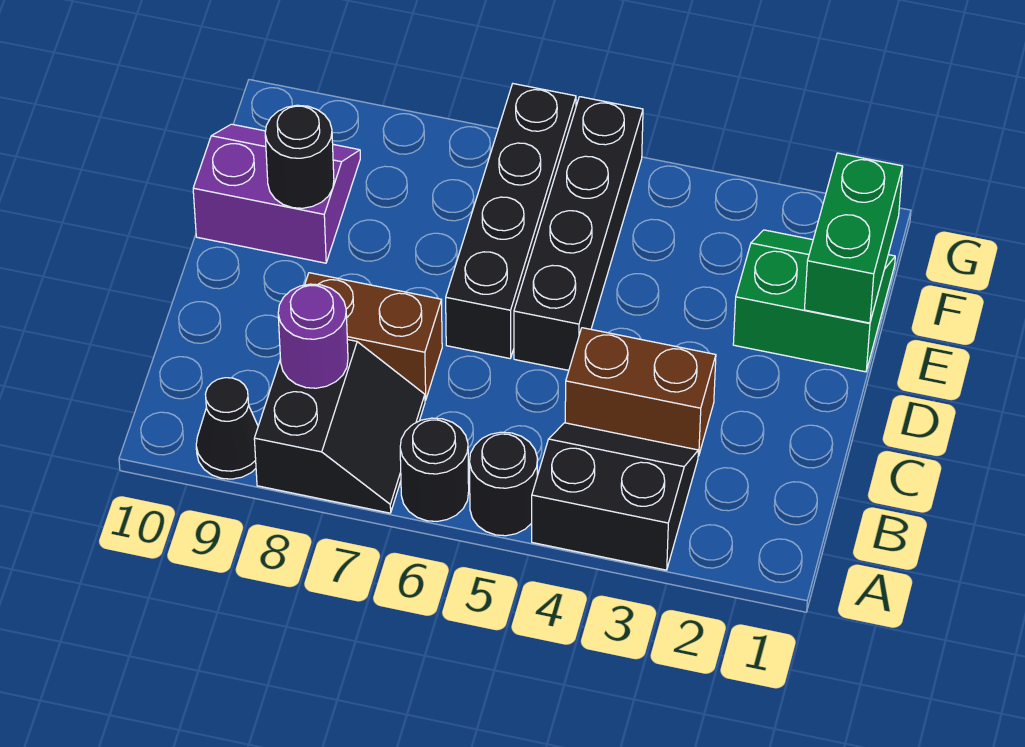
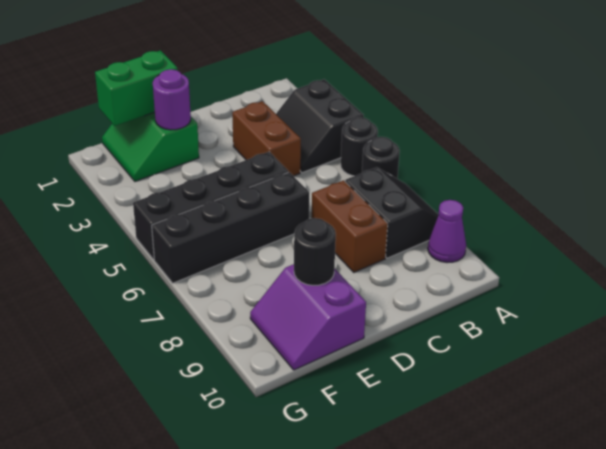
black slope A7:B8 level 1 top 8 -> black slope A7:B8 level 1 top B
black cone A9 level 1 -> purple cone A9 level 1
purple round brick B8 level 2 -> purple round brick E2 level 2

